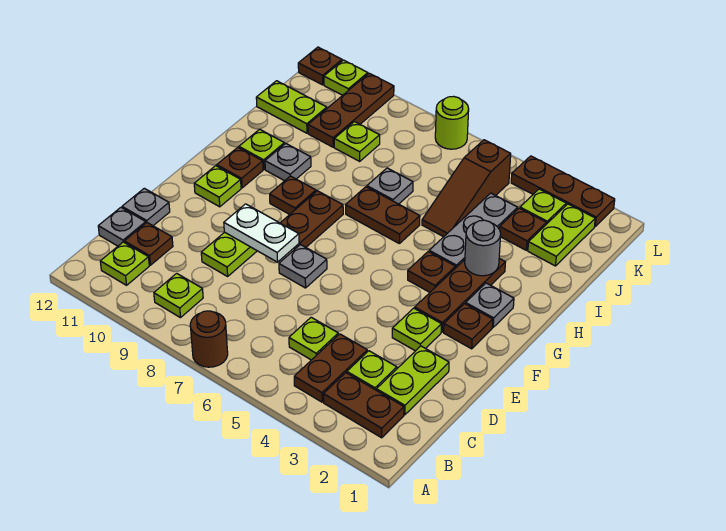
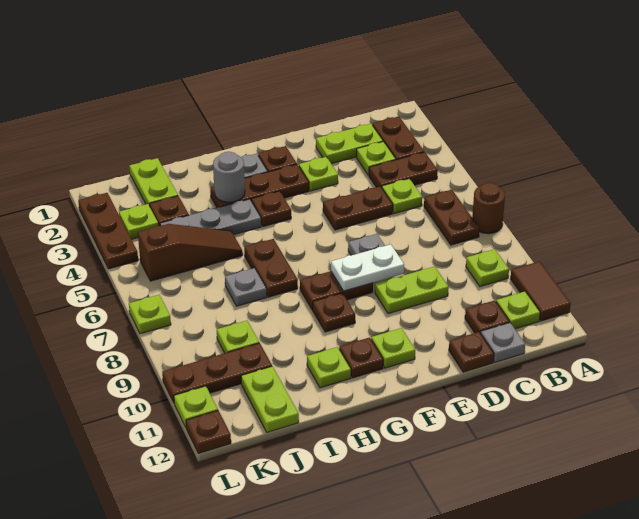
none -> brown tile A10:A11 level 1
none -> brown plate B6:B7 level 1
none -> brown plate D5:E5 level 1
grey plate D12 level 1 -> brown plate D12 level 1
white plate E8:E9 level 2 -> white plate E8:F8 level 2
grey plate H10 level 1 -> none
lime plate J2:K2 level 1 -> lime plate J1:J2 level 1
lime round brick L7 level 1 -> lime plate L7 level 1

